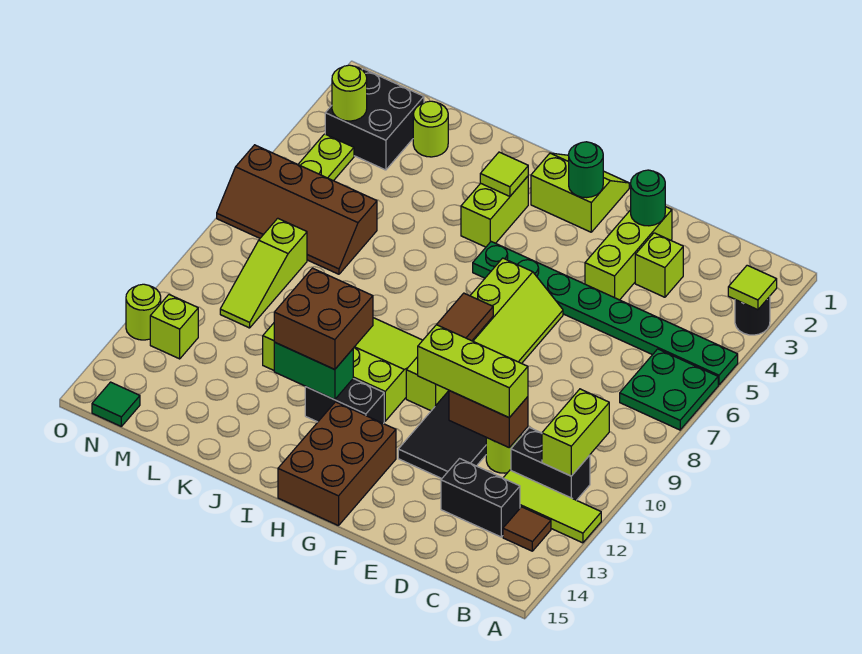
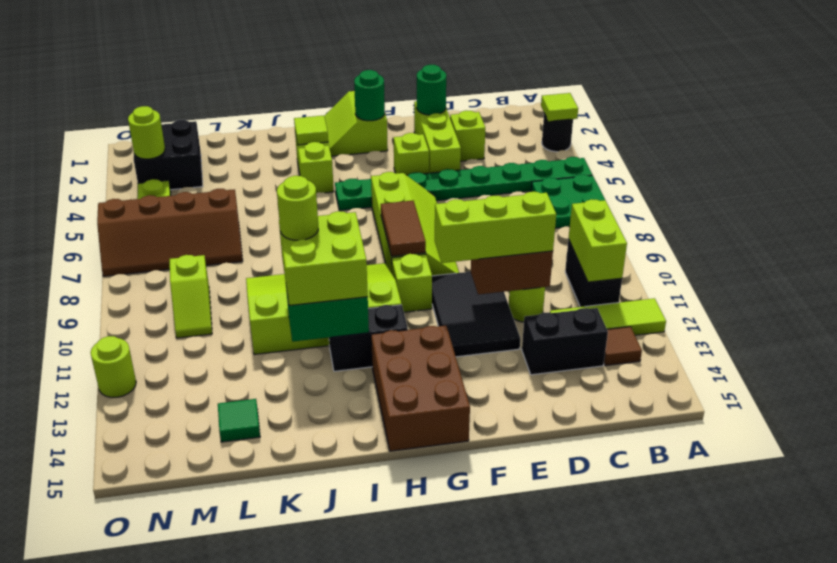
black brick B11:C11 level 1 -> black brick B10:B11 level 1
lime slope G1:H2 level 1 top 2 -> lime slope G1:H2 level 1 top G
brown brick I11:J12 level 3 -> lime brick I11:J12 level 3
lime round brick L2 level 1 -> lime round brick J11 level 4
lime slope M8:M10 level 1 top 8 -> lime slope M9:M10 level 1 top 9
lime brick N12 level 1 -> lime brick F4 level 1
green tile N15 level 1 -> green tile L14 level 1

